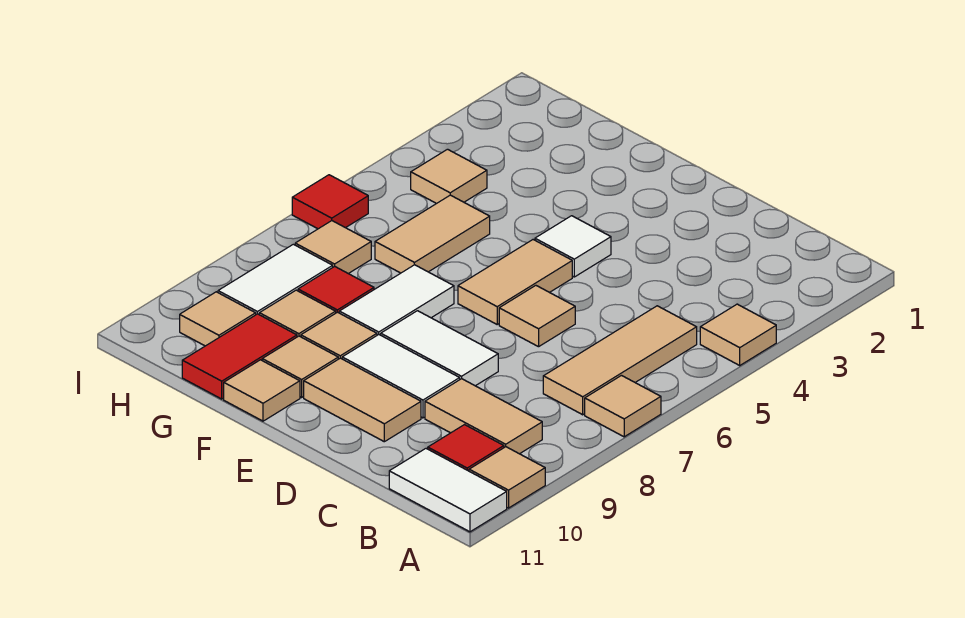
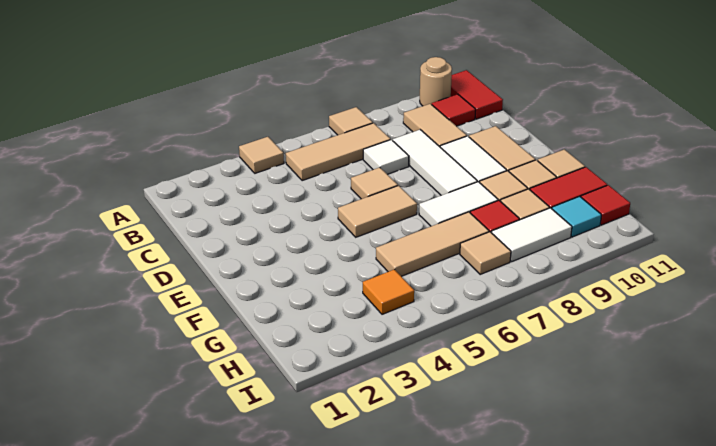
tan tile A10 level 1 -> tan round brick A10 level 1
white tile A11:B11 level 1 -> red tile A11:B11 level 1
white tile D8:E8 level 1 -> white tile C8:E8 level 1
white tile E4 level 1 -> white tile C7 level 1
tan tile G5:G6 level 1 -> tan tile G5:G7 level 1
tan tile H4 level 1 -> orange tile H4 level 1
tan tile H10 level 1 -> cyan tile H10 level 1
red tile I6 level 1 -> red tile H11 level 1

